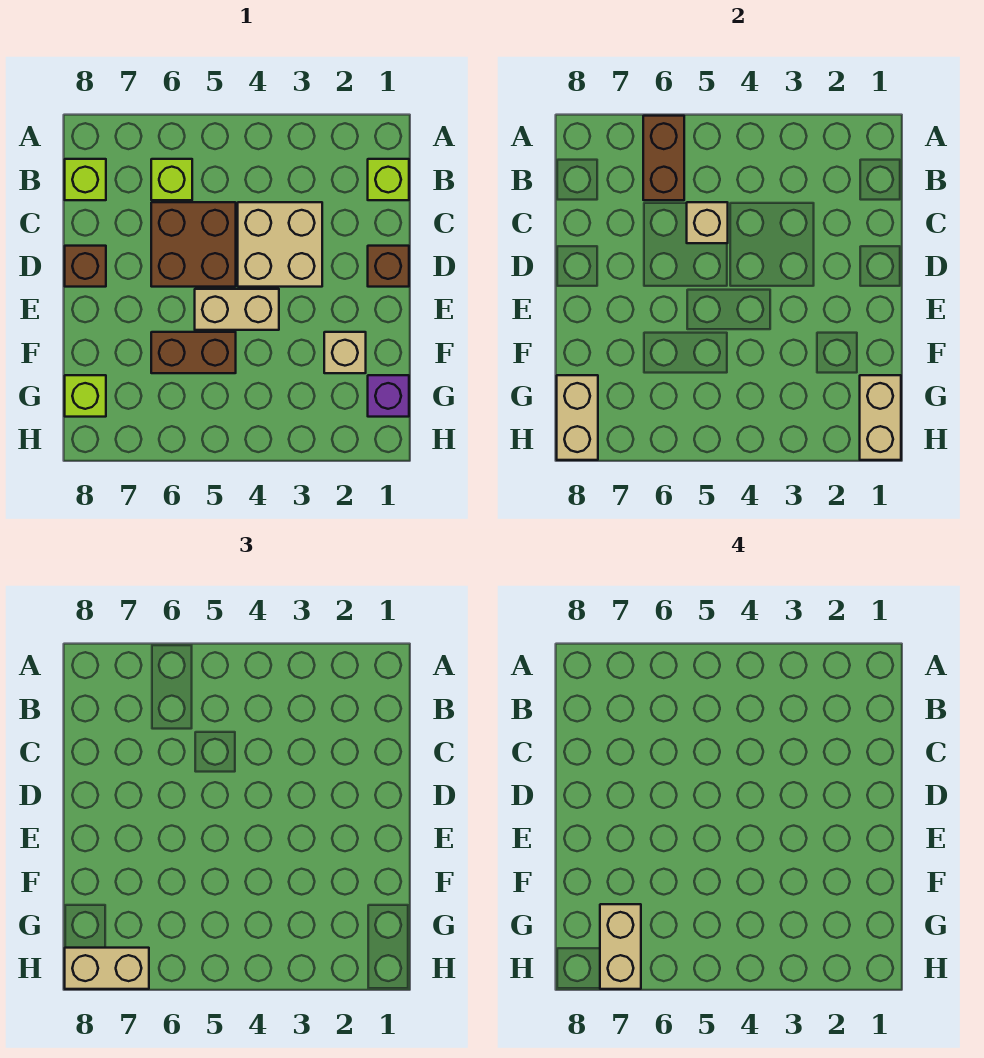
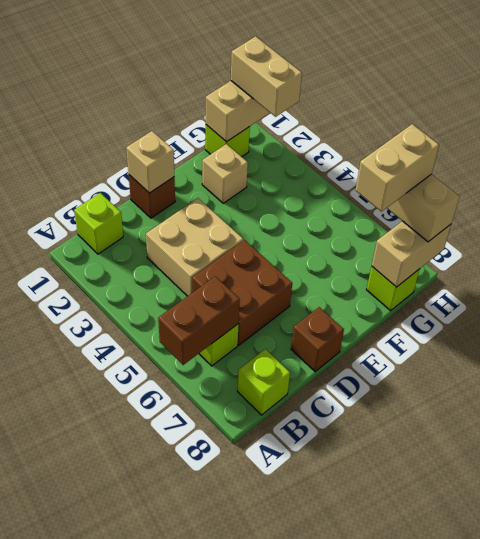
tan brick C5 level 2 -> tan brick D1 level 2
tan brick E4:E5 level 1 -> tan brick H1:H2 level 3
brown brick F5:F6 level 1 -> none
purple brick G1 level 1 -> lime brick G1 level 1

